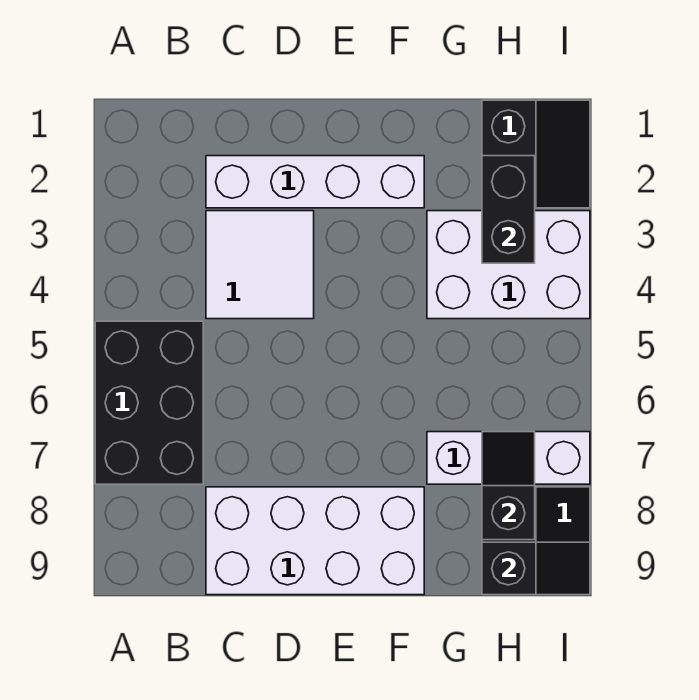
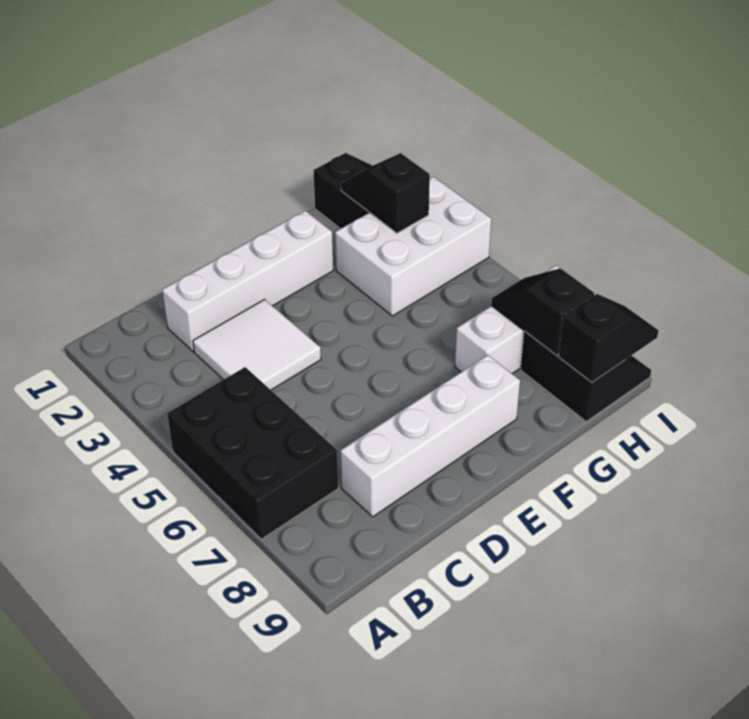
white brick C8:F9 level 1 -> white brick C8:F8 level 1
black brick H2:H3 level 2 -> black slope H2:H3 level 2 top 3

